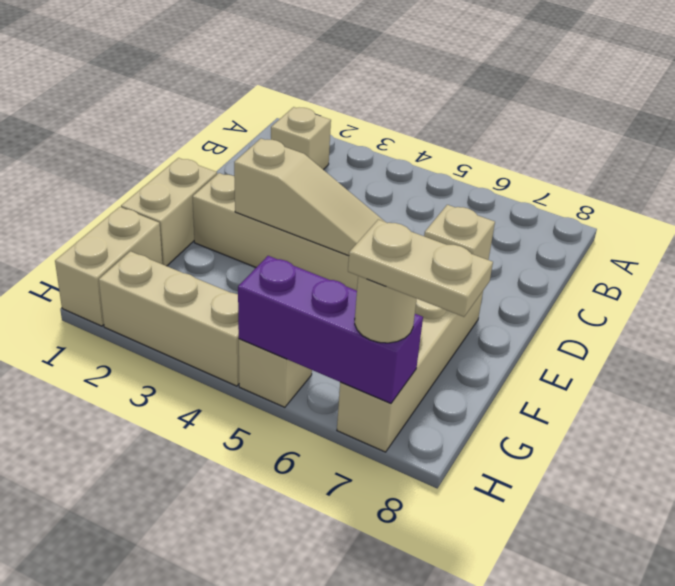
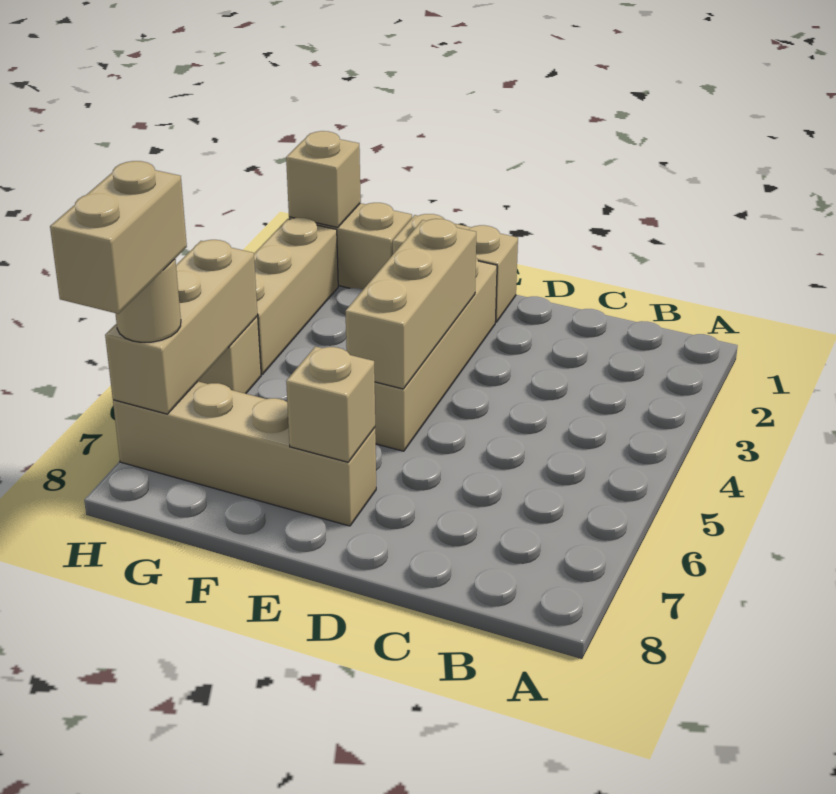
tan brick B2 level 1 -> tan brick H1 level 2
tan slope E3:E5 level 2 top 3 -> tan brick E3:E5 level 2
purple brick H5:H7 level 2 -> tan brick H5:H7 level 2
tan plate H7:H8 level 4 -> tan brick H7:H8 level 4

